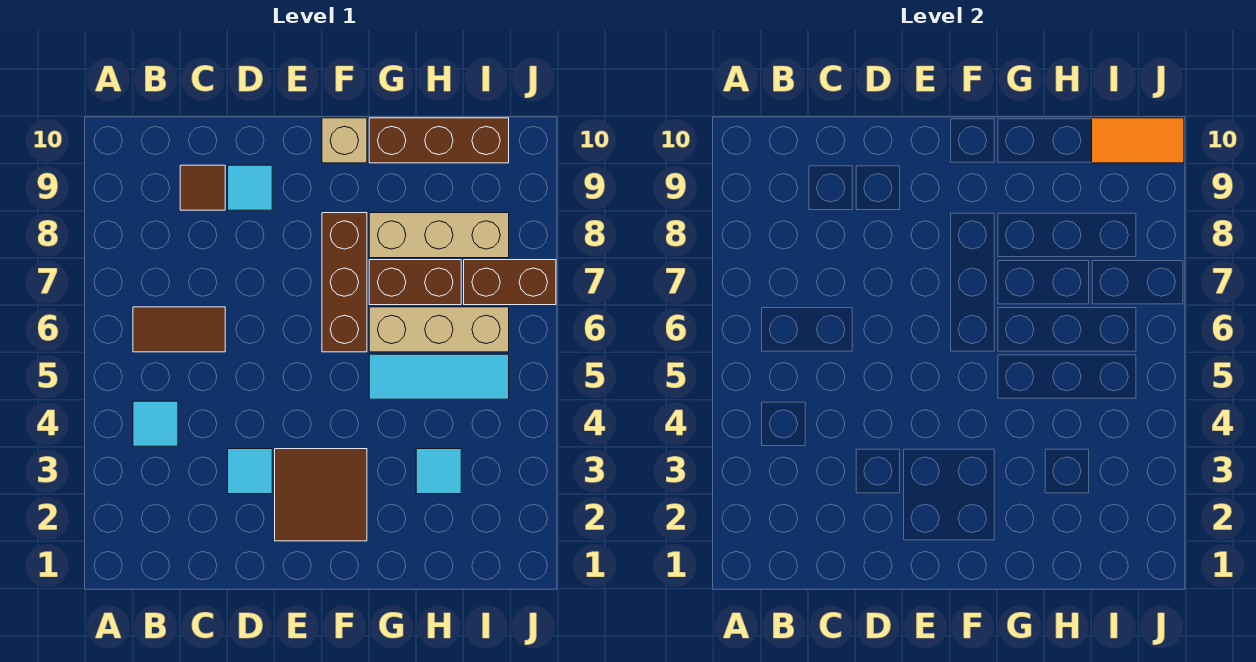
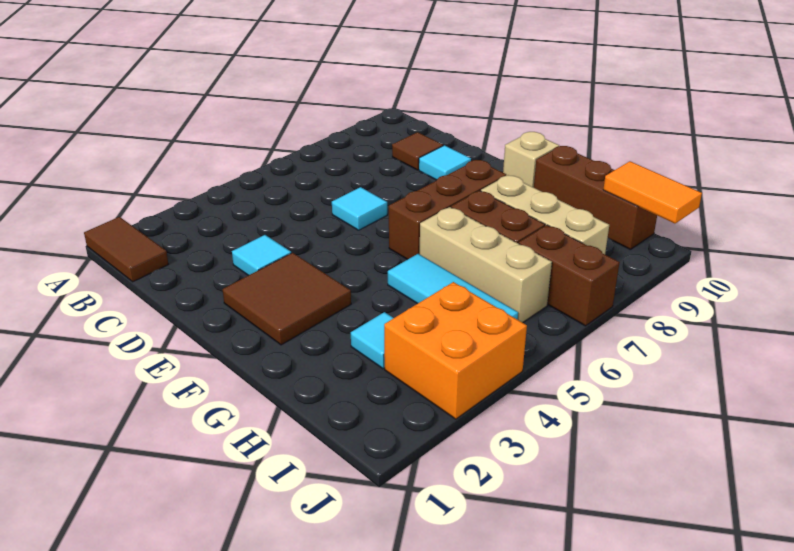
cyan tile B4 level 1 -> cyan tile D6 level 1
brown tile B6:C6 level 1 -> brown tile A1:B1 level 1
none -> orange brick I3:J4 level 1

